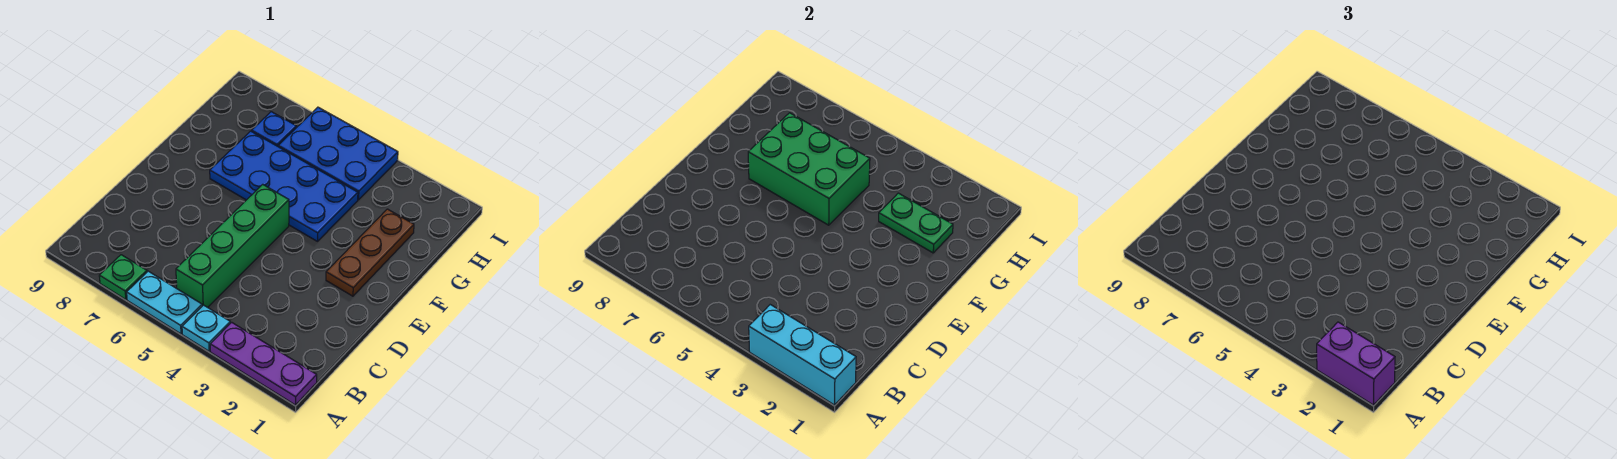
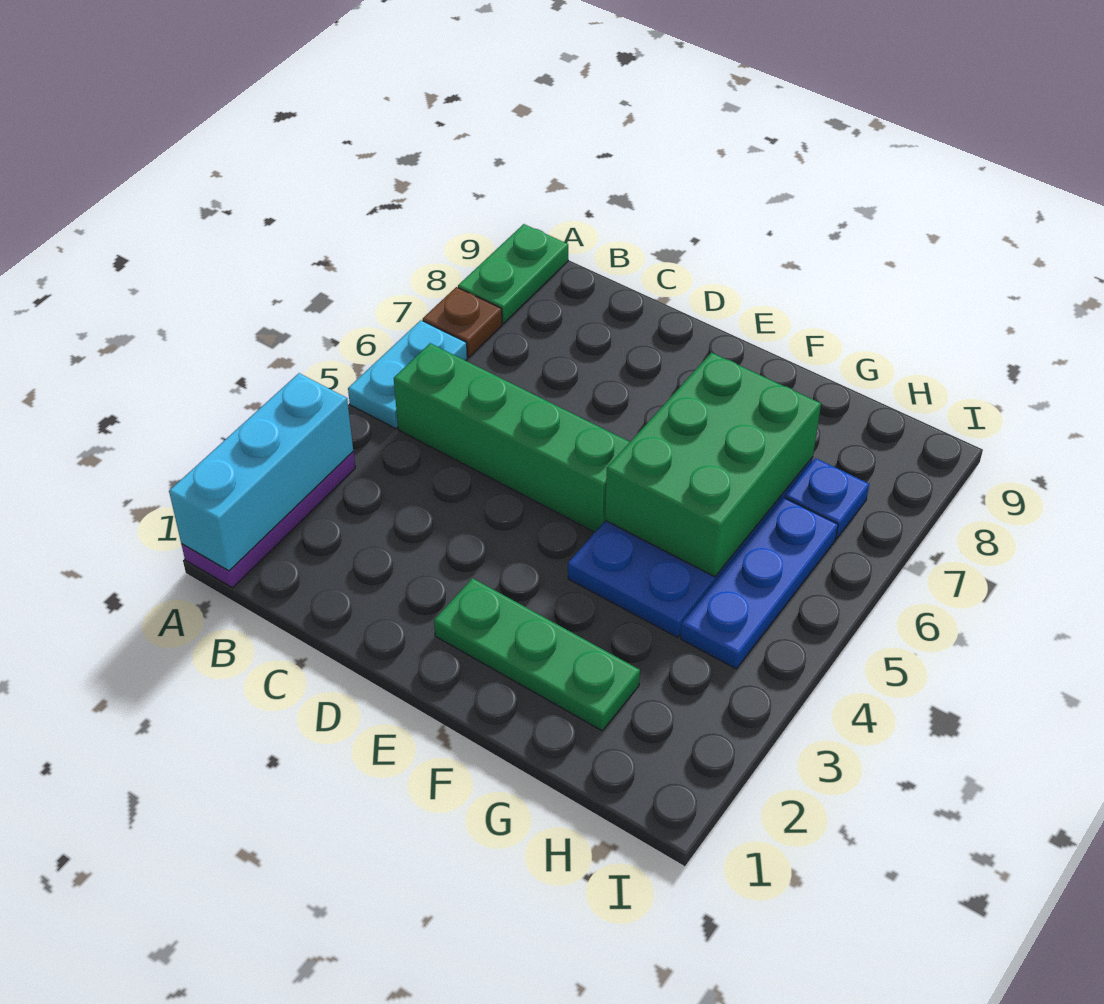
purple brick A1:A2 level 3 -> none
cyan plate A4 level 1 -> none
green plate A7 level 1 -> brown plate A7 level 1
brown plate E2:G2 level 1 -> green plate E2:G2 level 1
green plate G2:G3 level 2 -> green plate A8:A9 level 1
blue plate H4:I6 level 1 -> blue plate H4:H6 level 1

